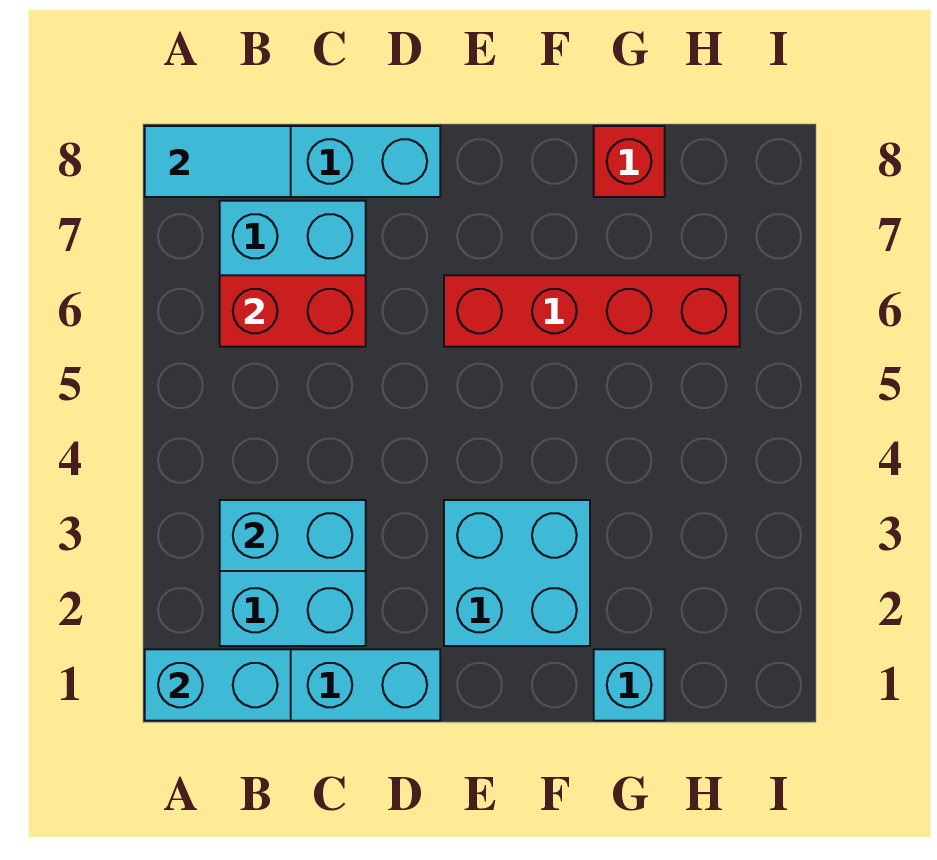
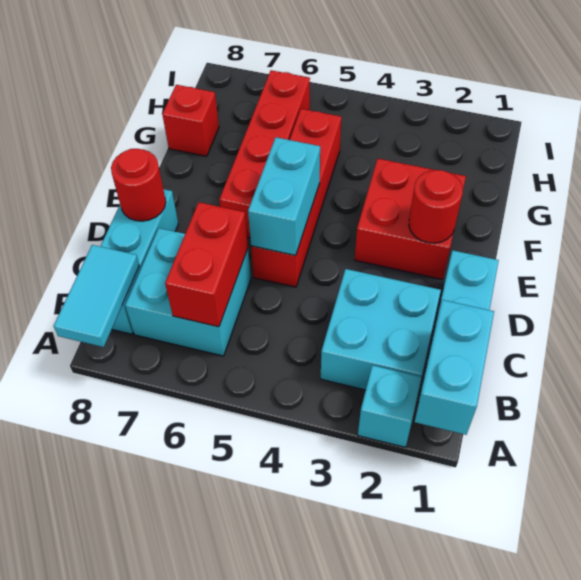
cyan brick B3:C3 level 2 -> cyan brick D5:E5 level 2
none -> red brick D5:G5 level 1
none -> red round brick D8 level 2
cyan brick E2:F3 level 1 -> red brick E2:F3 level 1
none -> red round brick E2 level 2
cyan brick G1 level 1 -> cyan brick A2 level 1

